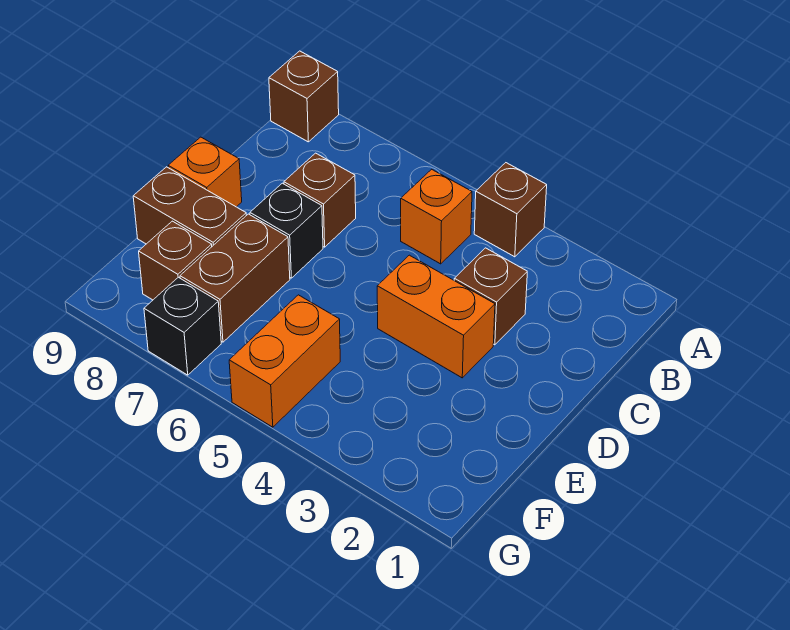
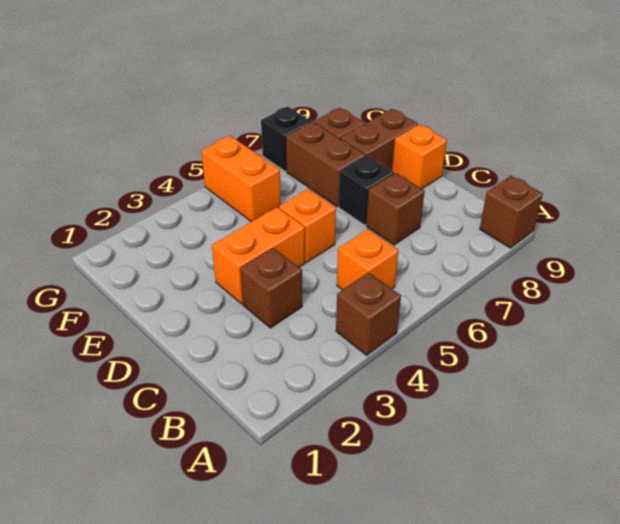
none -> orange brick D5 level 1

